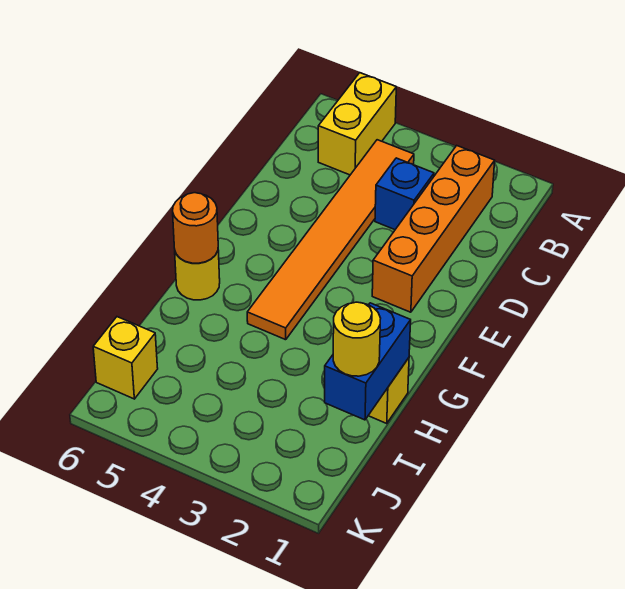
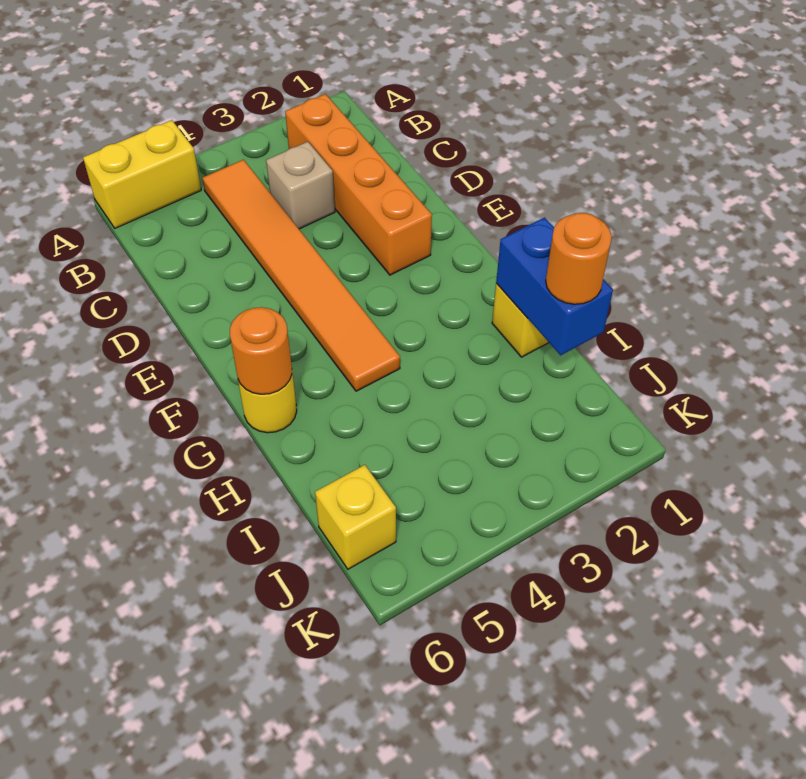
yellow brick A5:B5 level 1 -> yellow brick A5:A6 level 1
blue brick C3 level 1 -> tan brick C3 level 1
yellow round brick I1 level 3 -> orange round brick I1 level 3

